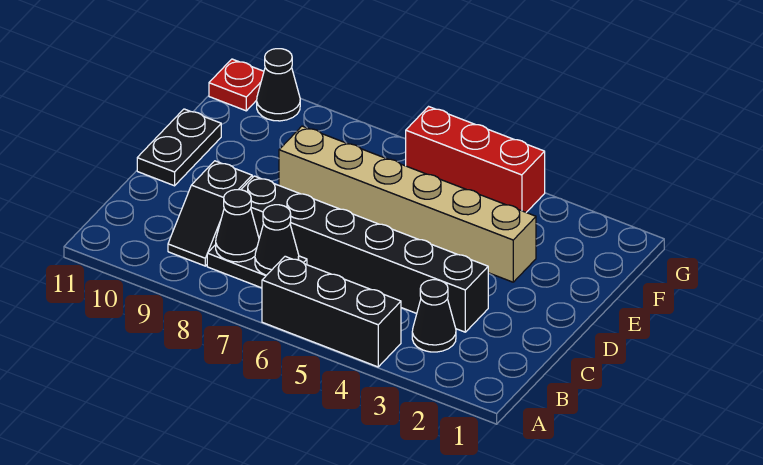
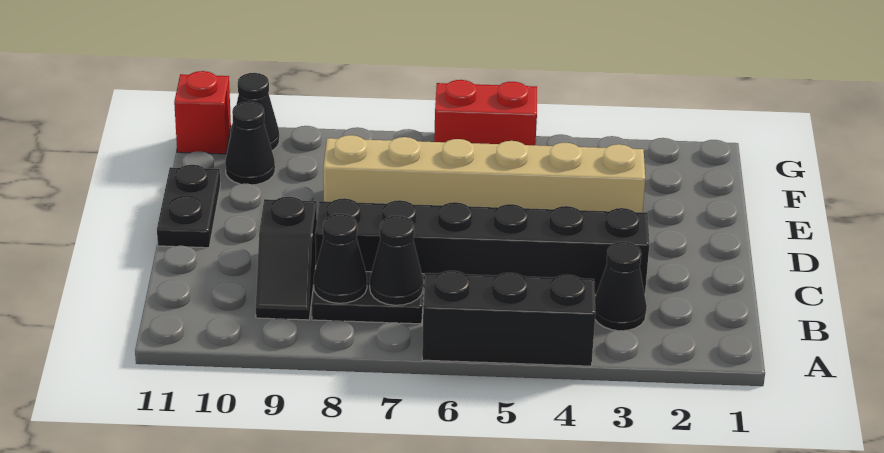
none -> black cone F10 level 1
red brick G4:G6 level 1 -> red brick G5:G6 level 1
red plate G11 level 1 -> red brick G11 level 1

